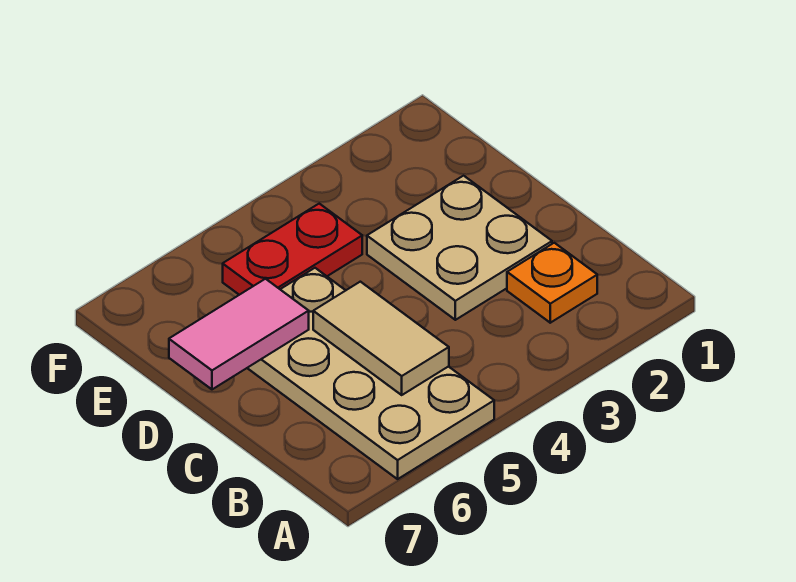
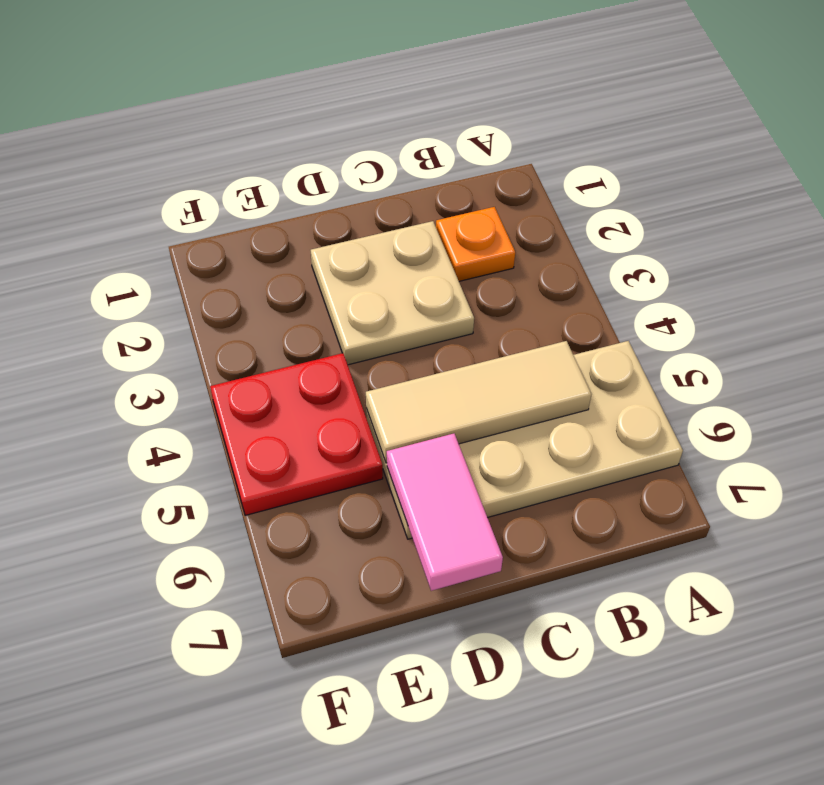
tan tile B5:C5 level 2 -> tan tile B5:D5 level 2
red plate E4:E5 level 1 -> red plate E4:F5 level 1

